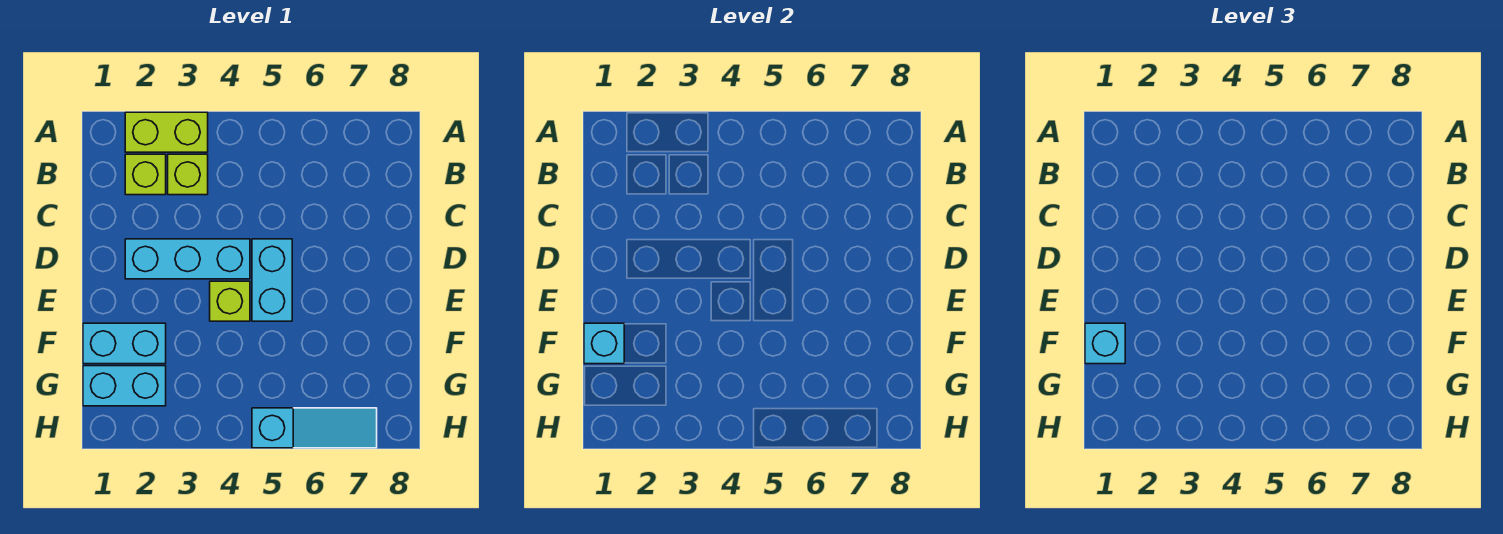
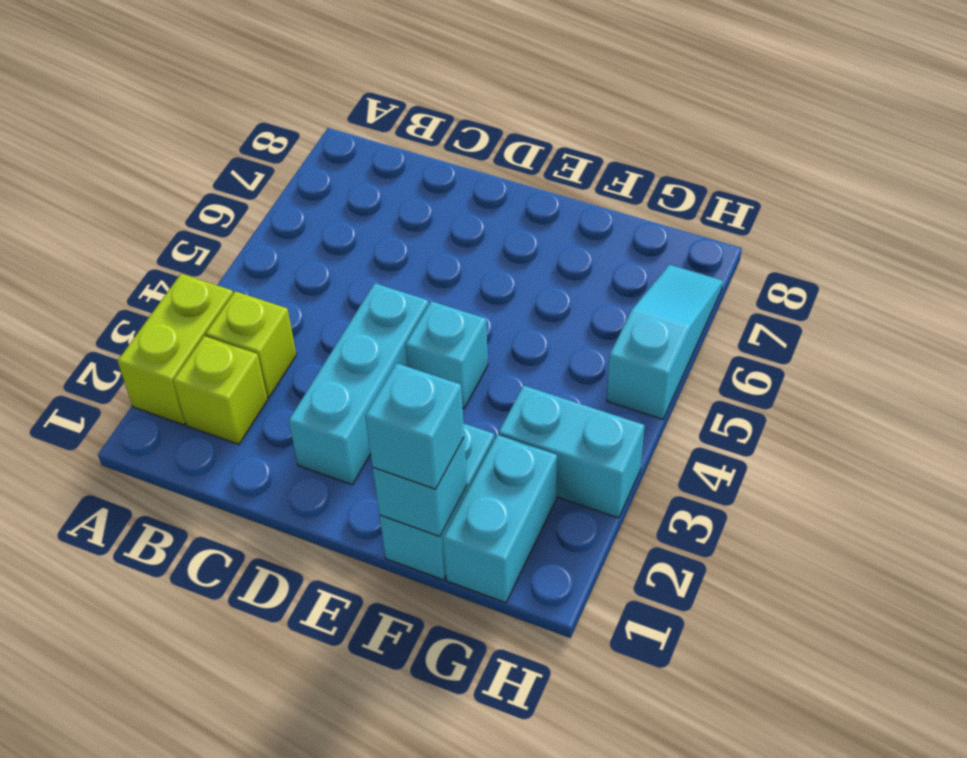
cyan brick D5:E5 level 1 -> cyan brick G3:H3 level 1
lime brick E4 level 1 -> cyan brick E4 level 1

